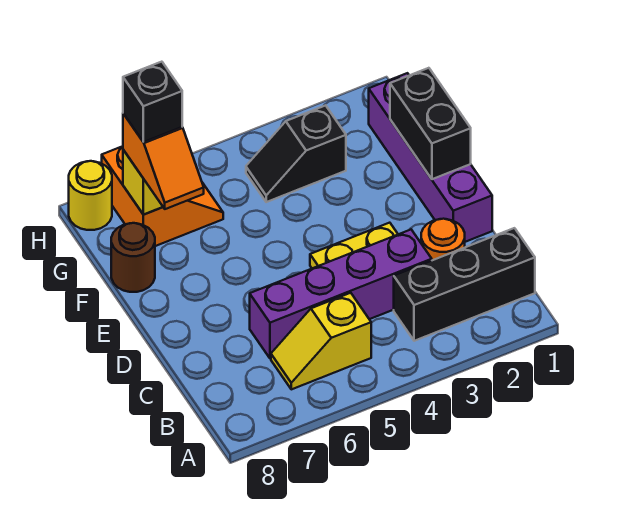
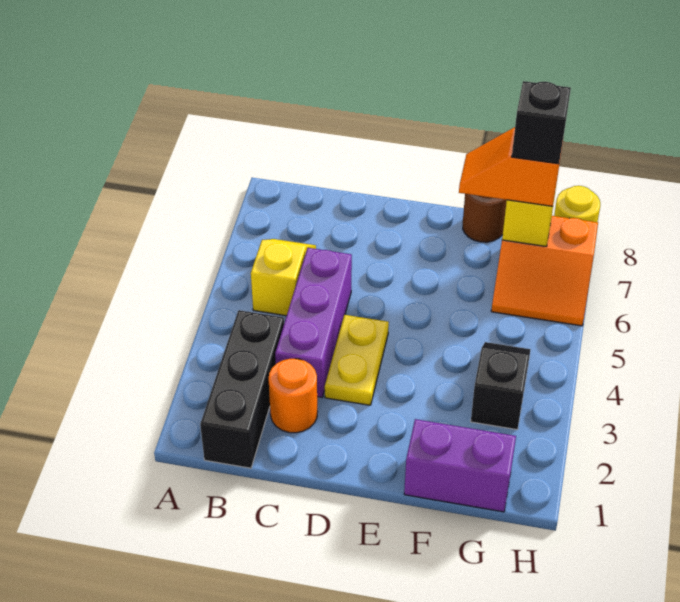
purple brick C3:C6 level 1 -> purple brick C3:C5 level 1
purple brick D1:G1 level 1 -> purple brick F1:G1 level 1
black brick E1:F1 level 2 -> none

